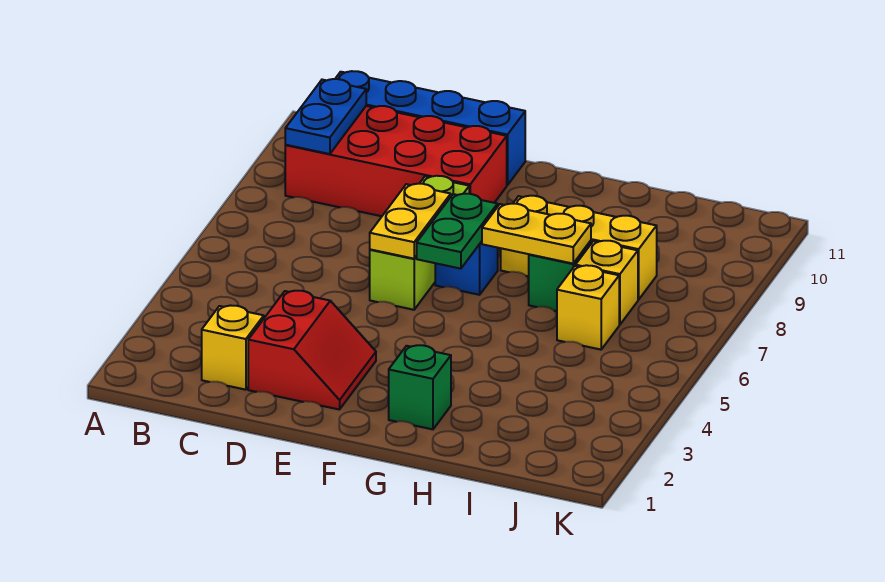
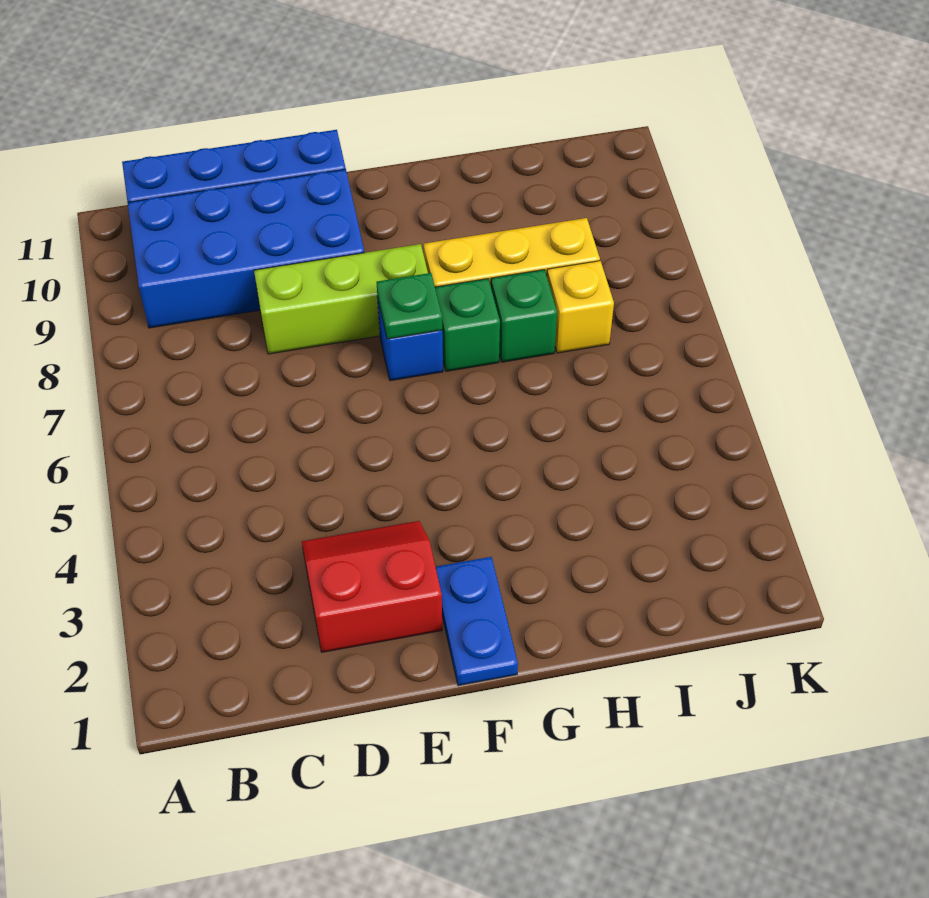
red brick B9:E10 level 1 -> blue brick B9:E10 level 1
blue plate B9:B10 level 2 -> blue plate F1:F2 level 1
yellow brick C2 level 1 -> none
red slope D2:E3 level 1 top D -> red slope D2:E3 level 1 top 2
lime brick E6:E8 level 1 -> lime brick D8:F8 level 1
yellow plate E6:E7 level 2 -> none
green plate F6:F7 level 2 -> green plate F7 level 2
green brick G2 level 1 -> green brick G7 level 1
yellow plate G7:H7 level 2 -> none
yellow brick I6 level 1 -> none

